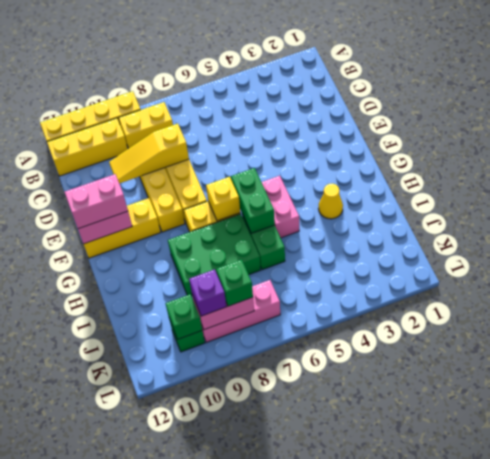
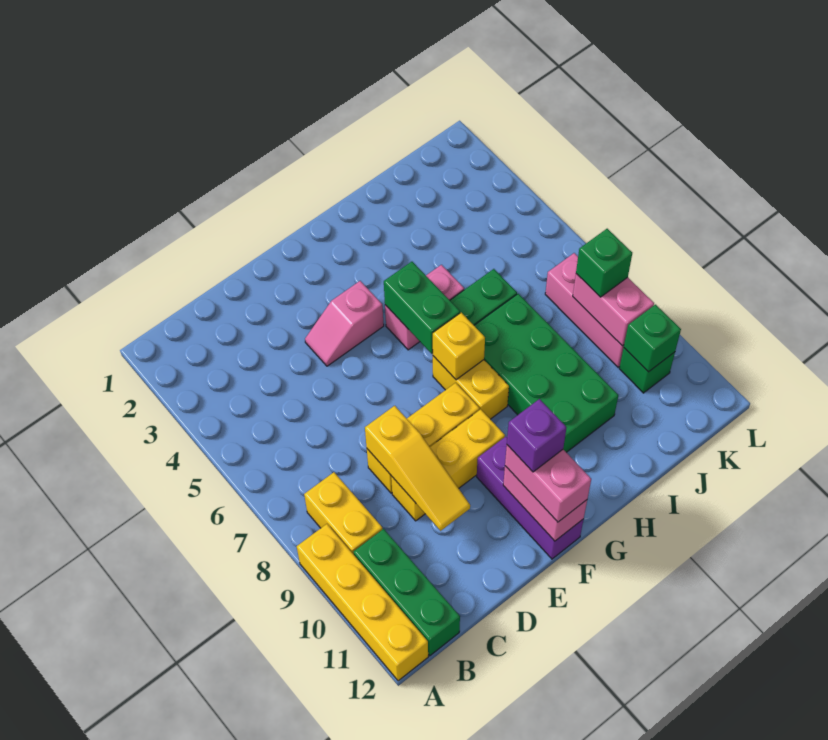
yellow brick B10:B12 level 1 -> green brick B10:B12 level 1
none -> pink slope E4:F4 level 1 top F
yellow brick F10:F12 level 1 -> purple brick F10:F12 level 1
green brick G6:H6 level 2 -> green brick G5:G6 level 2
yellow cone H3 level 1 -> none
green brick H7:I9 level 1 -> green brick H7:I10 level 1
purple brick K9 level 3 -> purple brick F11 level 4

